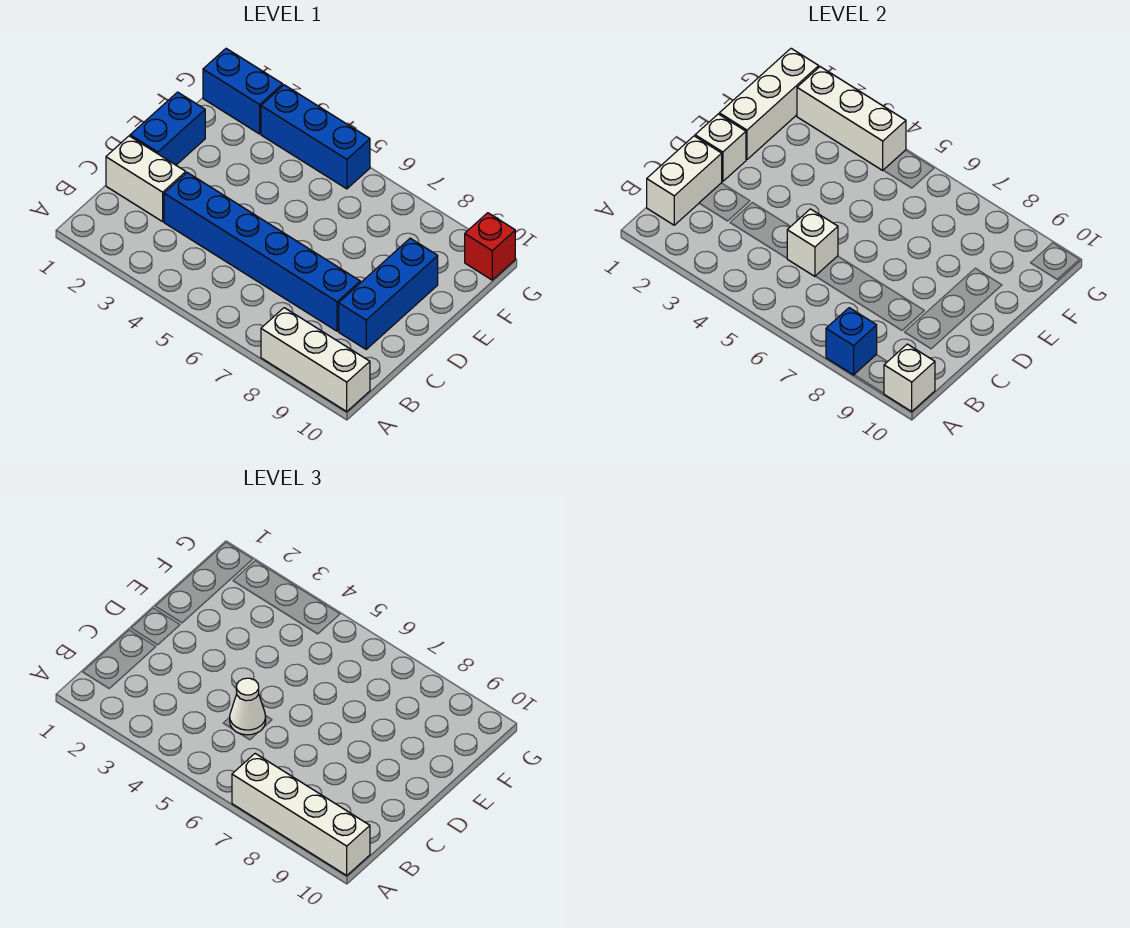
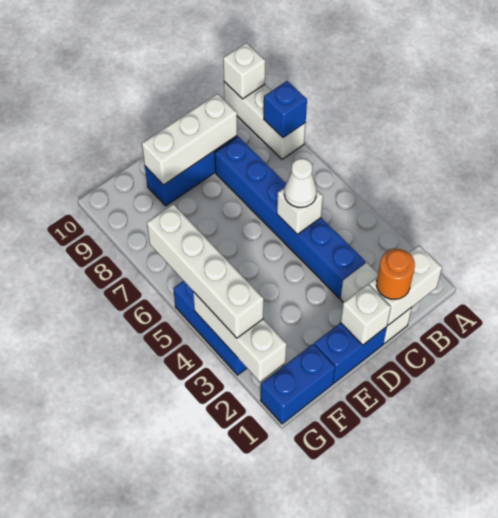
white brick A7:A10 level 3 -> white brick G3:G6 level 3
none -> orange round brick C1 level 3
white brick E1:G1 level 2 -> white brick C9:E9 level 2
blue brick G1:G2 level 1 -> blue brick F1:G1 level 1
red brick G10 level 1 -> none

